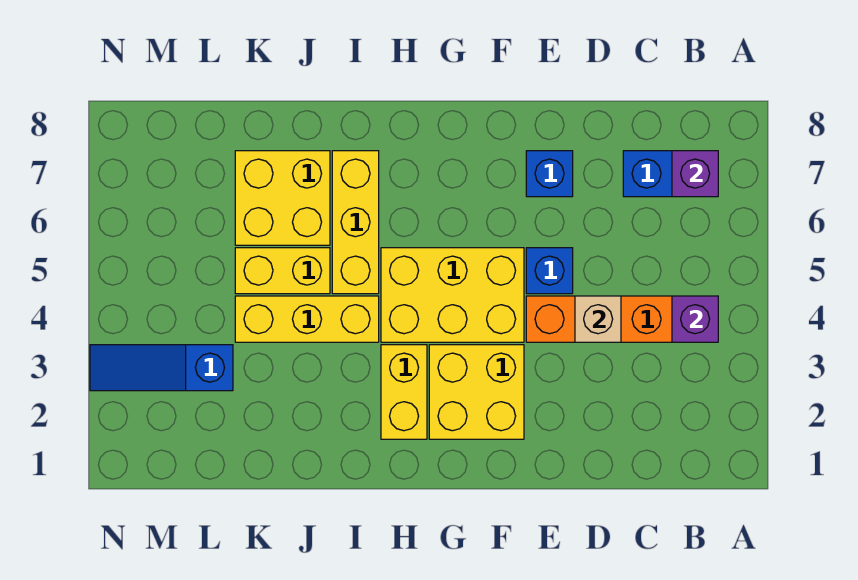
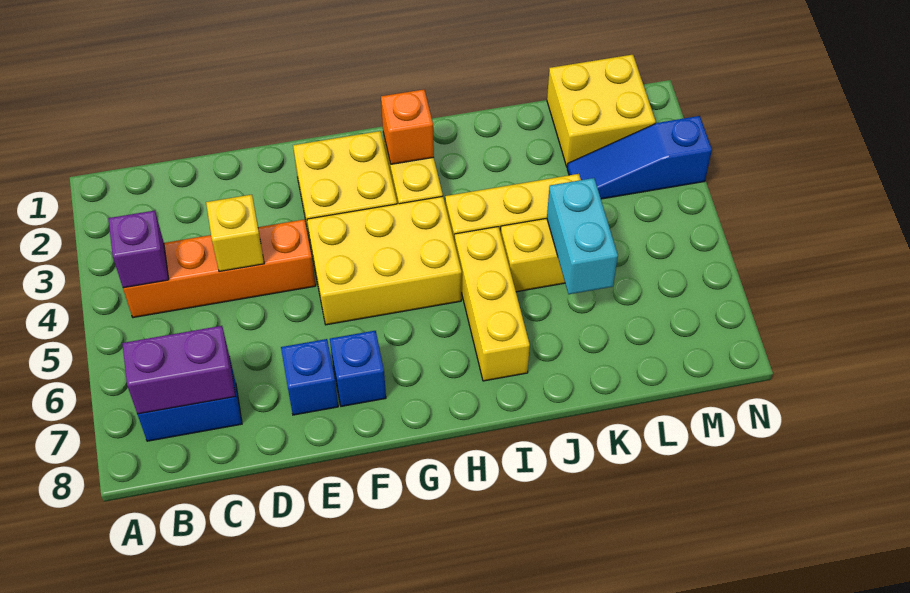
purple brick B7 level 2 -> purple brick B7:C7 level 2
tan brick D4 level 2 -> yellow brick D4 level 2
blue brick E5 level 1 -> blue brick F7 level 1
none -> orange brick H2 level 2
yellow brick J6:K7 level 1 -> yellow brick L1:M2 level 1
none -> cyan brick K5:K6 level 2
blue slope L3:N3 level 1 top L -> blue slope L3:N3 level 1 top N

